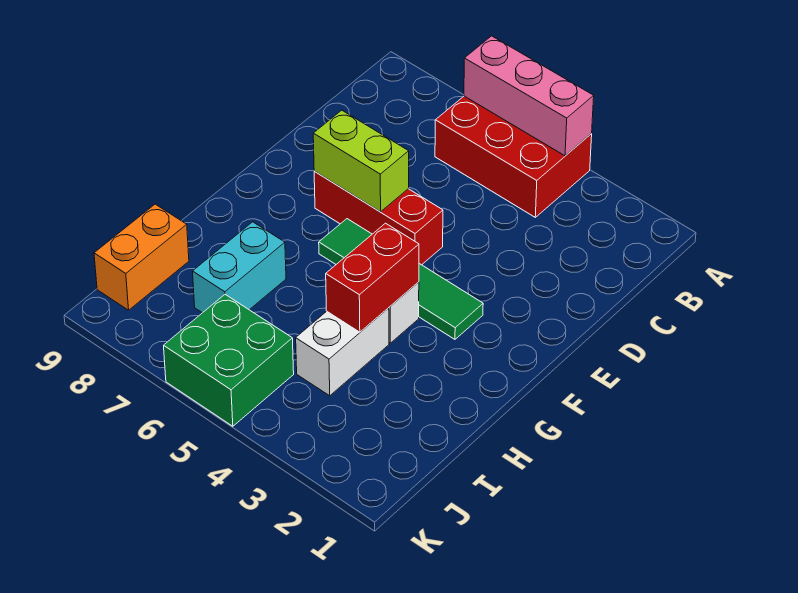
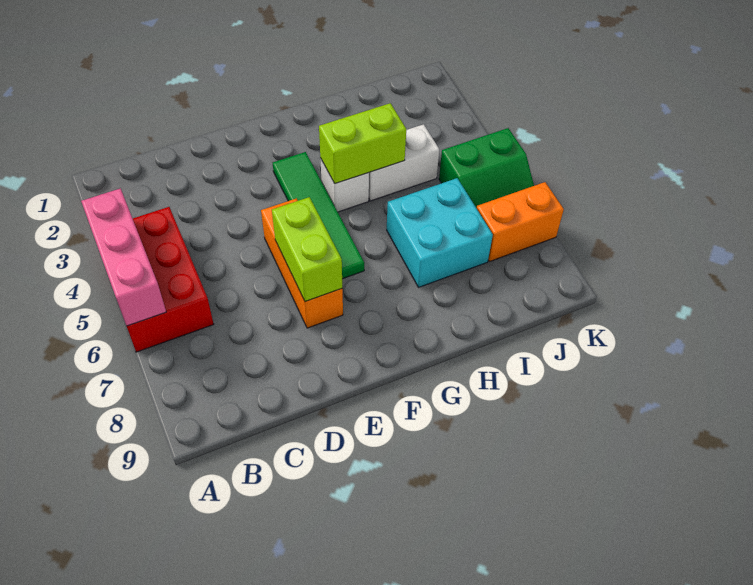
red brick E5:E7 level 1 -> orange brick E5:E7 level 1
red brick G4:H4 level 2 -> lime brick G4:H4 level 2
cyan brick H7:I7 level 1 -> cyan brick H6:I7 level 1
orange brick I9:J9 level 1 -> orange brick J7:K7 level 1
green brick J5:K6 level 1 -> green slope J5:K6 level 1 top 5

